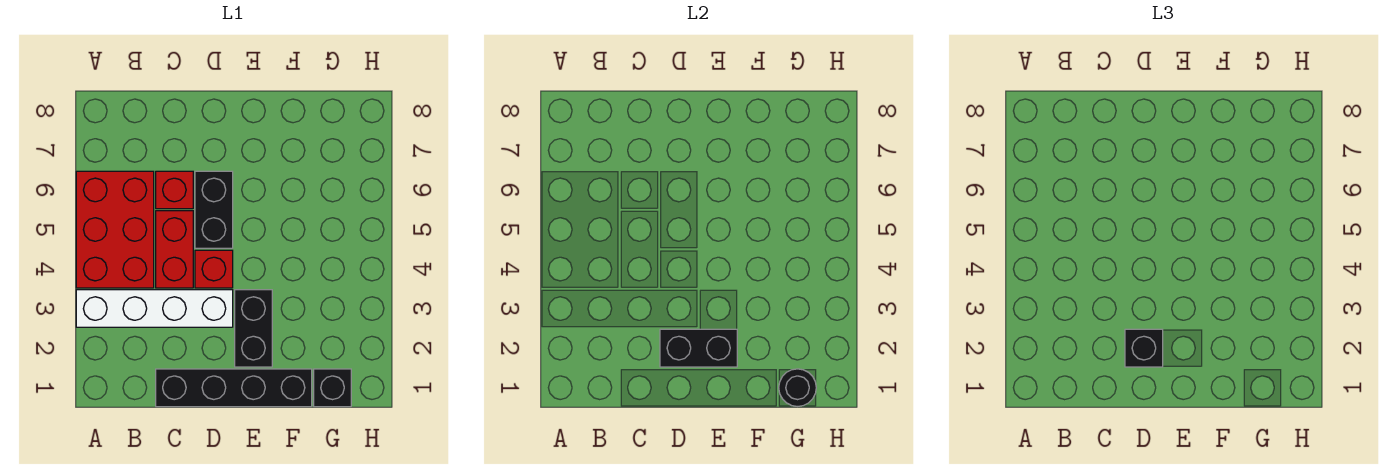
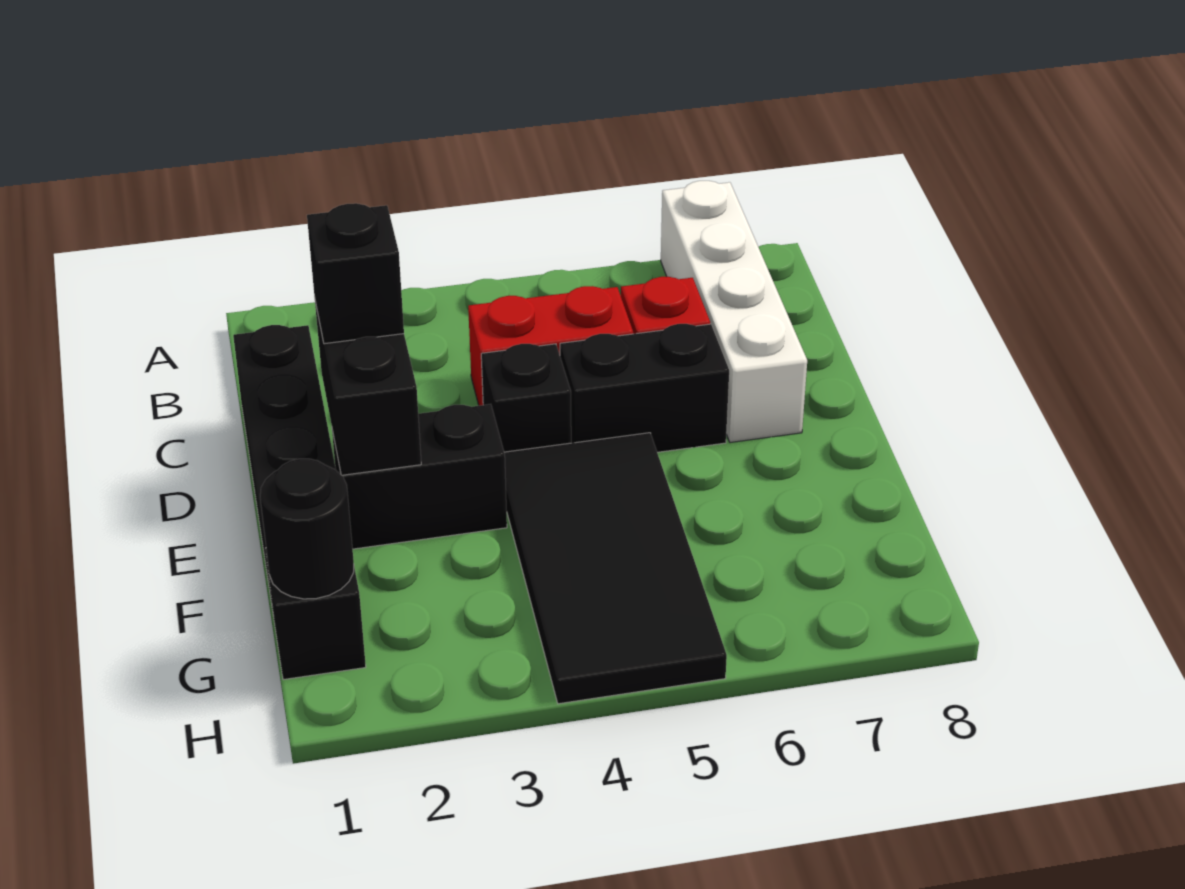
white brick A3:D3 level 1 -> white brick A7:D7 level 1
red brick A4:B6 level 1 -> none
red brick D4 level 1 -> black brick D4 level 1
none -> black tile E4:H5 level 1

